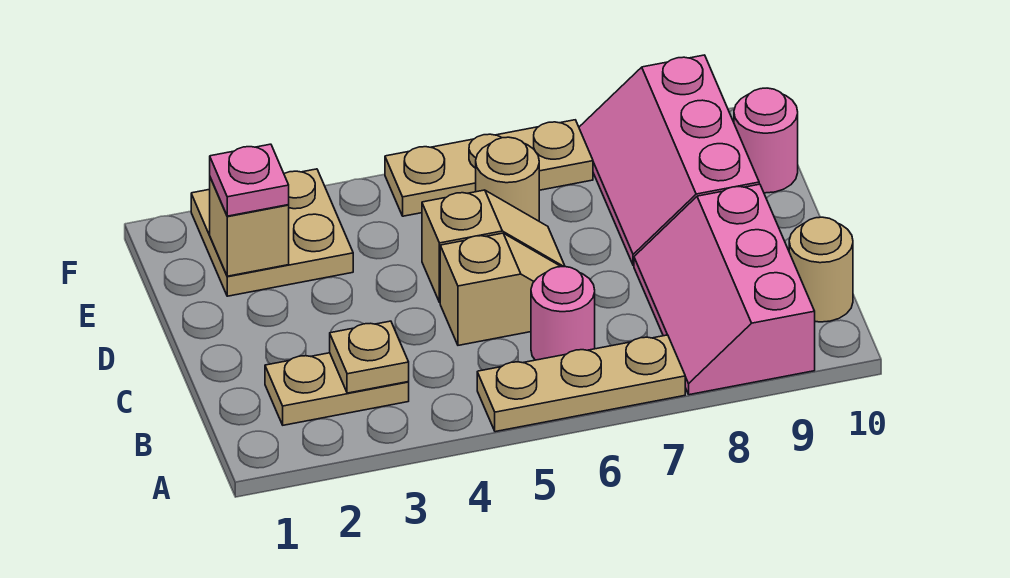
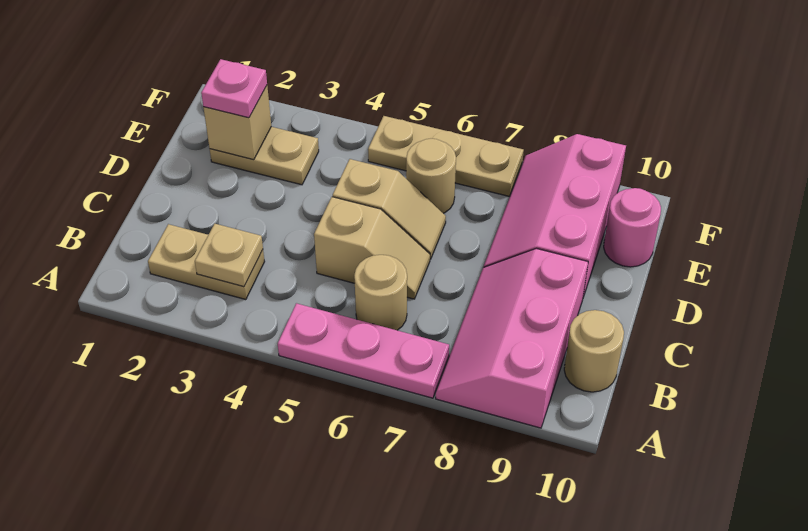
tan plate A5:A7 level 1 -> pink plate A5:A7 level 1
pink round brick B6 level 1 -> tan round brick B6 level 1
tan plate E2:F3 level 1 -> tan plate E2:E3 level 1

